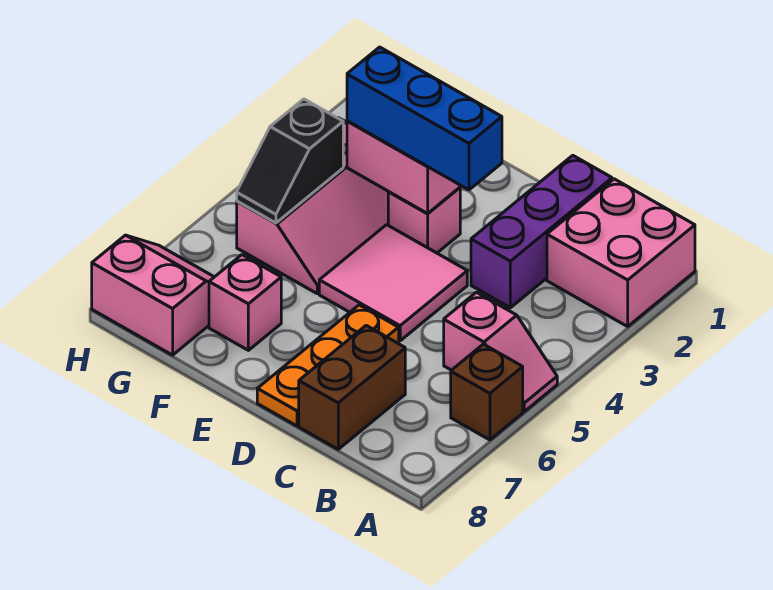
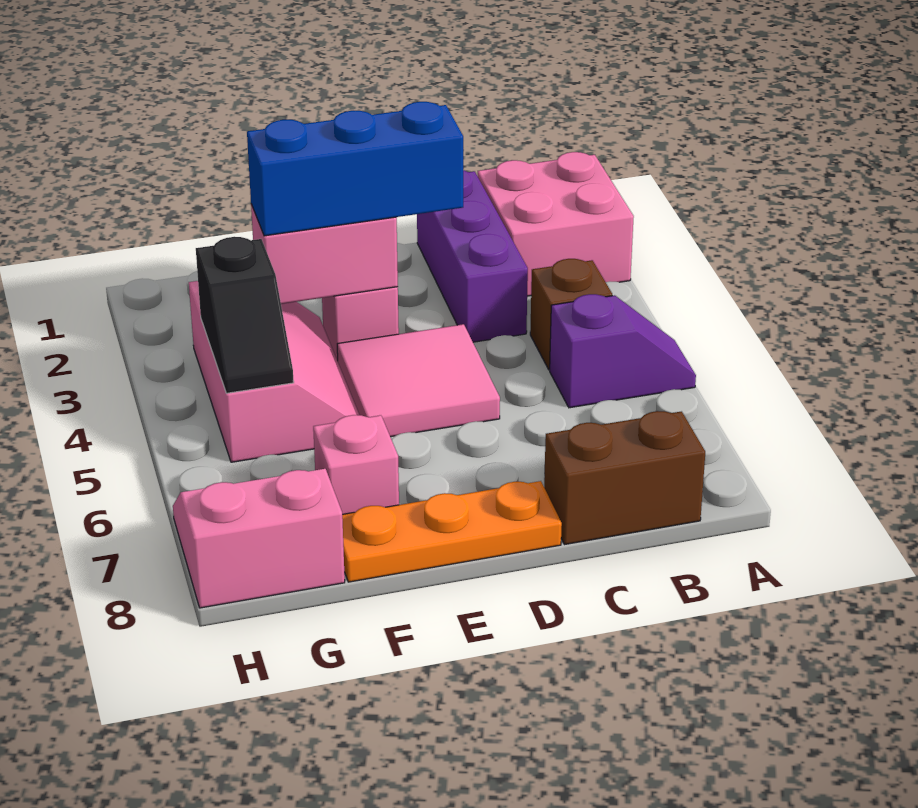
pink slope A5:B5 level 1 top B -> purple slope A5:B5 level 1 top B
brown brick A6 level 1 -> brown brick B4 level 1
brown brick C7:C8 level 1 -> brown brick B8:C8 level 1
orange plate D6:D8 level 1 -> orange plate D8:F8 level 1

